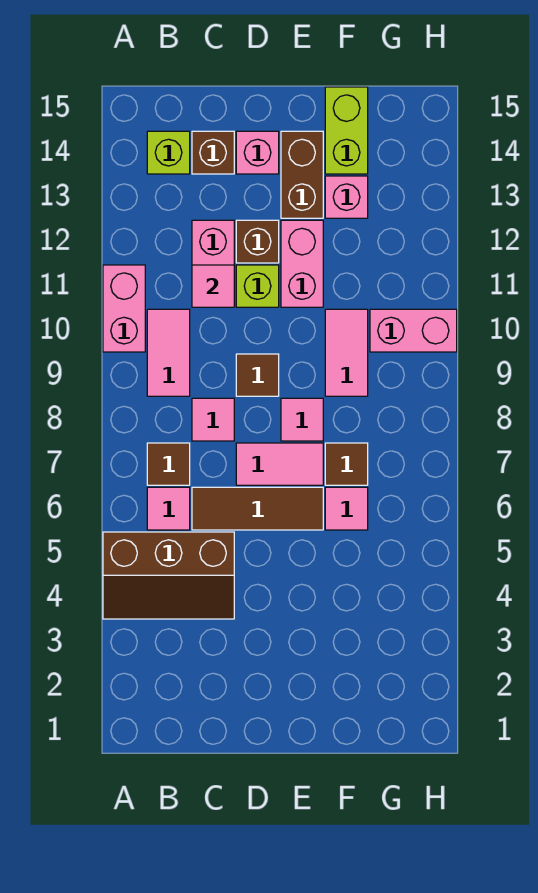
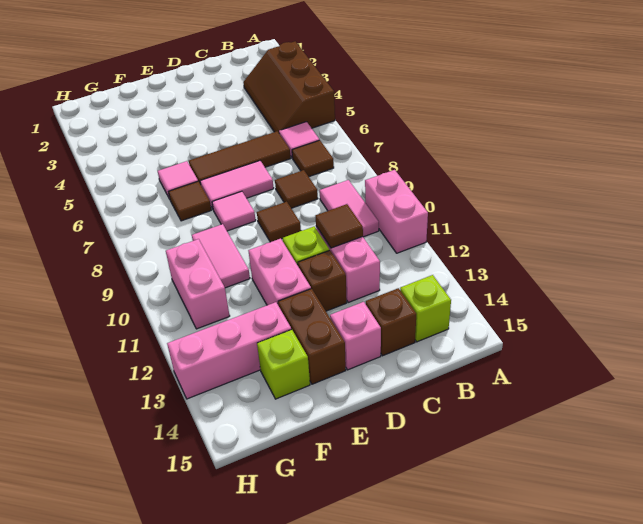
brown slope A4:C5 level 1 top 5 -> brown slope A3:B5 level 1 top A
pink tile C8 level 1 -> brown tile C8 level 1
pink tile C11 level 2 -> brown tile C11 level 2
pink brick F13 level 1 -> pink brick F13:H13 level 1
lime brick F14:F15 level 1 -> lime brick F14 level 1
pink brick G10:H10 level 1 -> pink brick G10:G11 level 1

